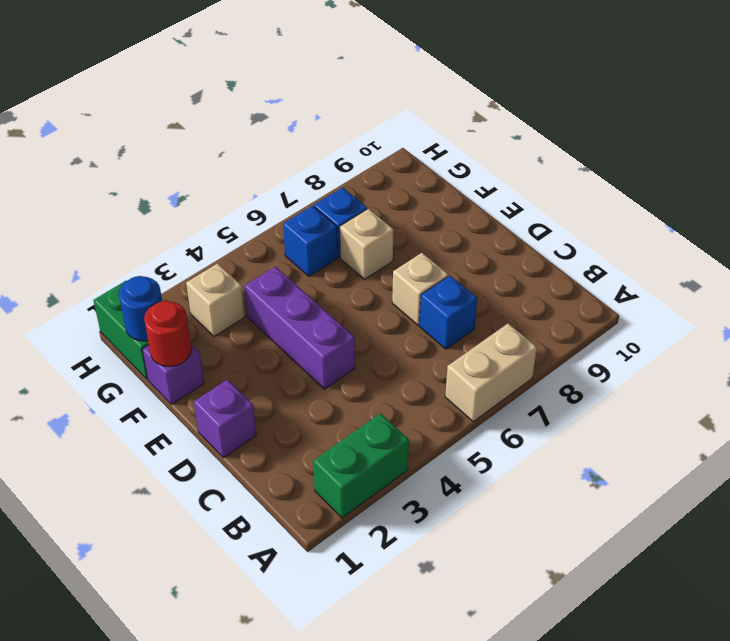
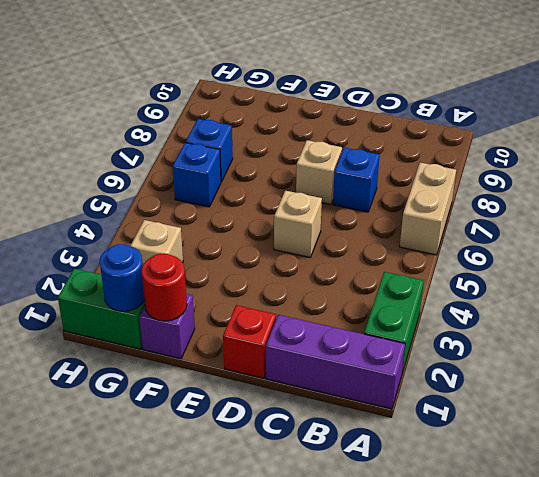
purple brick D1 level 1 -> red brick D1 level 1
purple brick D4:F4 level 1 -> purple brick A1:C1 level 1
tan brick F7 level 1 -> tan brick D5 level 1

